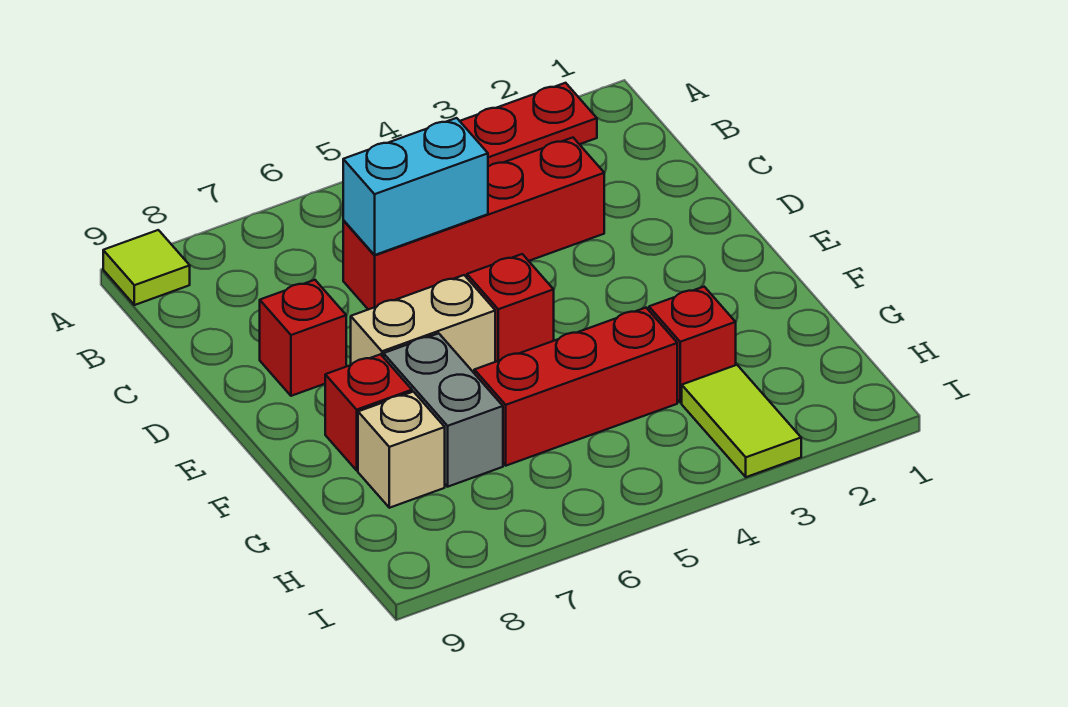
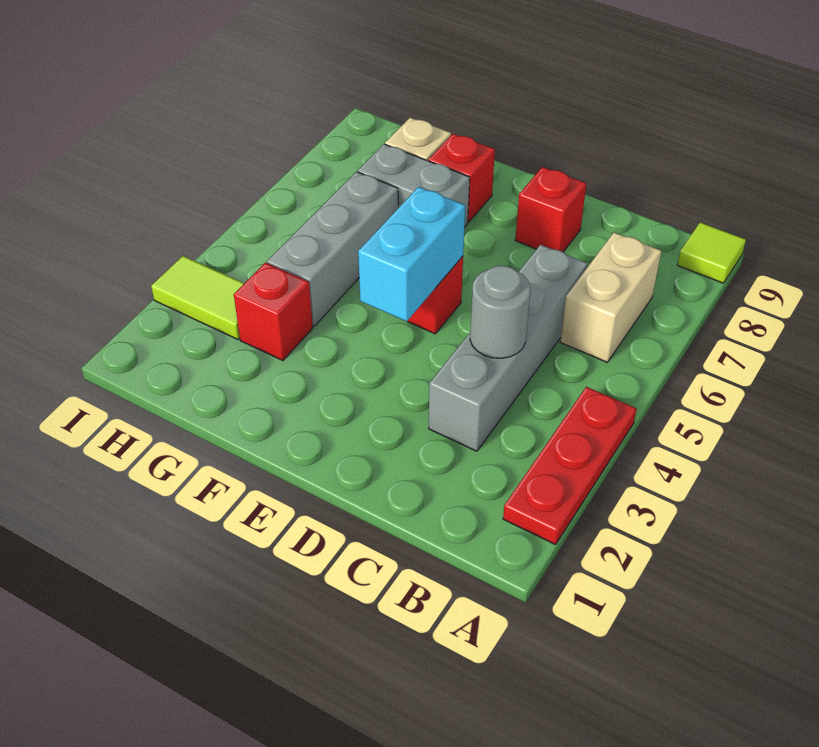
red brick C3:C6 level 1 -> grey brick C3:C6 level 1
none -> grey round brick C4 level 2
cyan brick C5:C6 level 2 -> cyan brick E4:E5 level 2
tan brick E6:E7 level 1 -> tan brick B6:B7 level 1
red brick G4:G6 level 1 -> grey brick G4:G6 level 1

